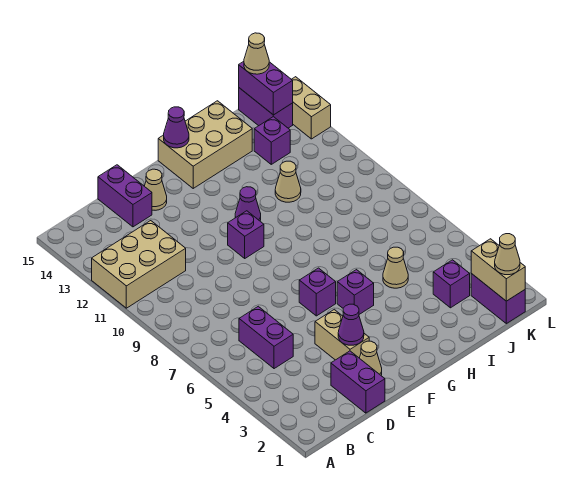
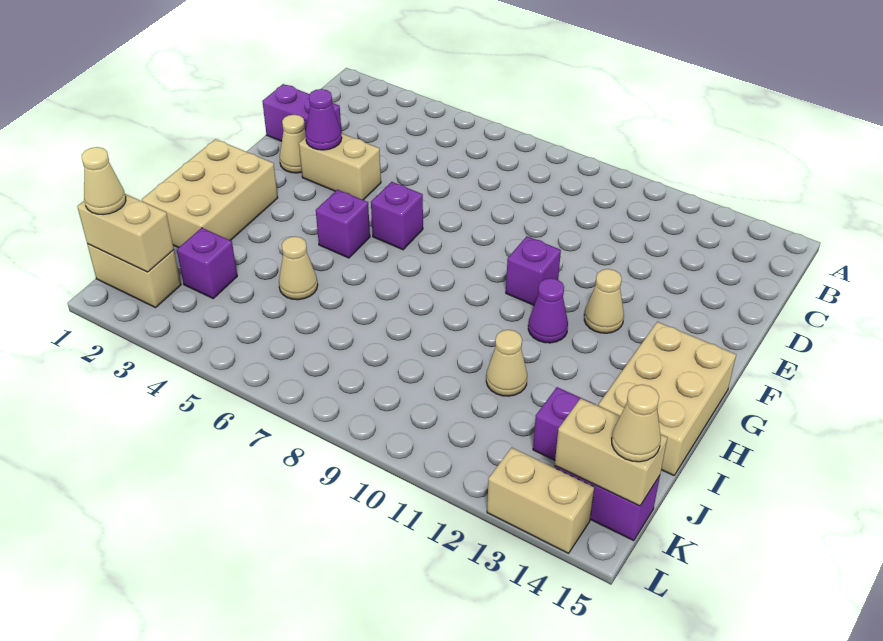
tan brick A11:C12 level 1 -> tan brick G1:I2 level 1
purple brick C5:C6 level 1 -> none
purple brick D14:D15 level 1 -> none
tan cone E14 level 1 -> tan cone F12 level 1
purple cone G15 level 2 -> none
purple brick K1:K2 level 1 -> tan brick K1:K2 level 1
purple brick K14:K15 level 2 -> tan brick K14:K15 level 2

